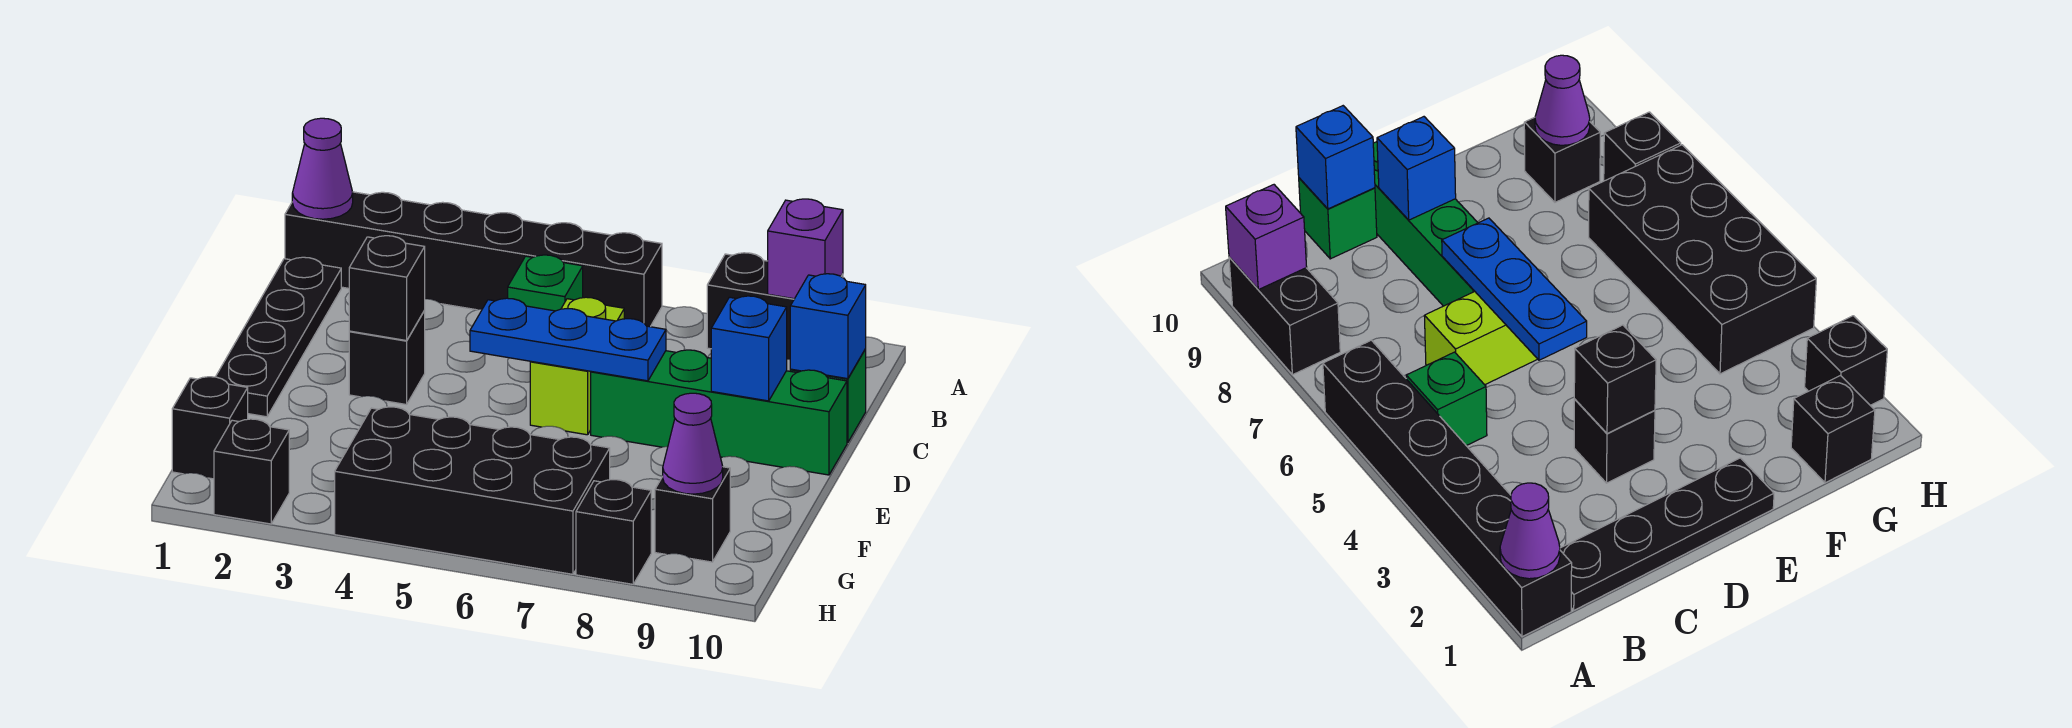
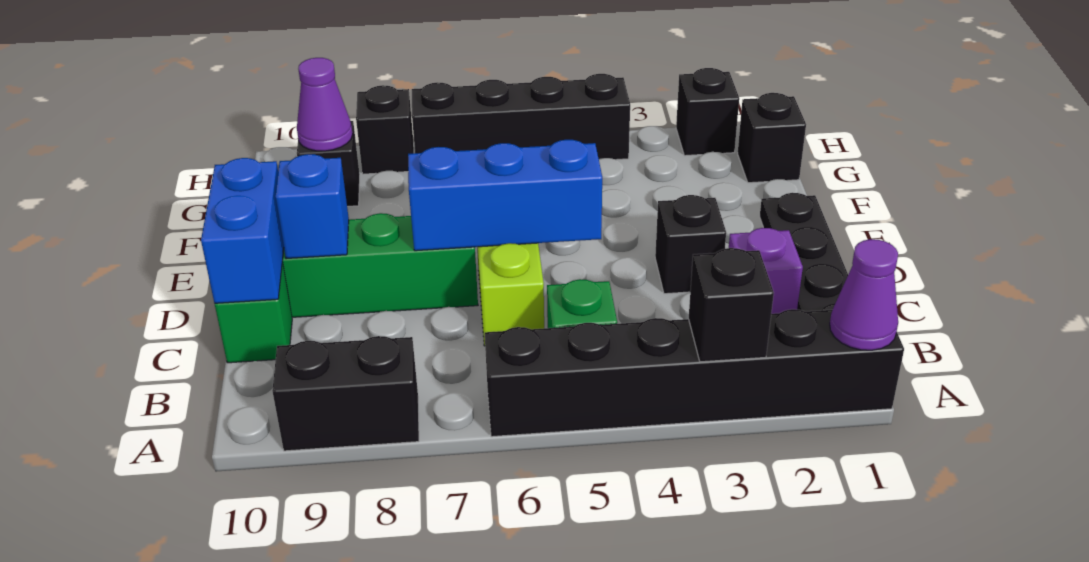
purple brick A9 level 2 -> purple brick C2 level 1
blue brick C10 level 2 -> blue brick C10:D10 level 2
black brick D3 level 2 -> black brick A3 level 2
blue plate D5:D7 level 2 -> blue brick D5:D7 level 2
black brick G4:H7 level 1 -> black brick H4:H7 level 1

